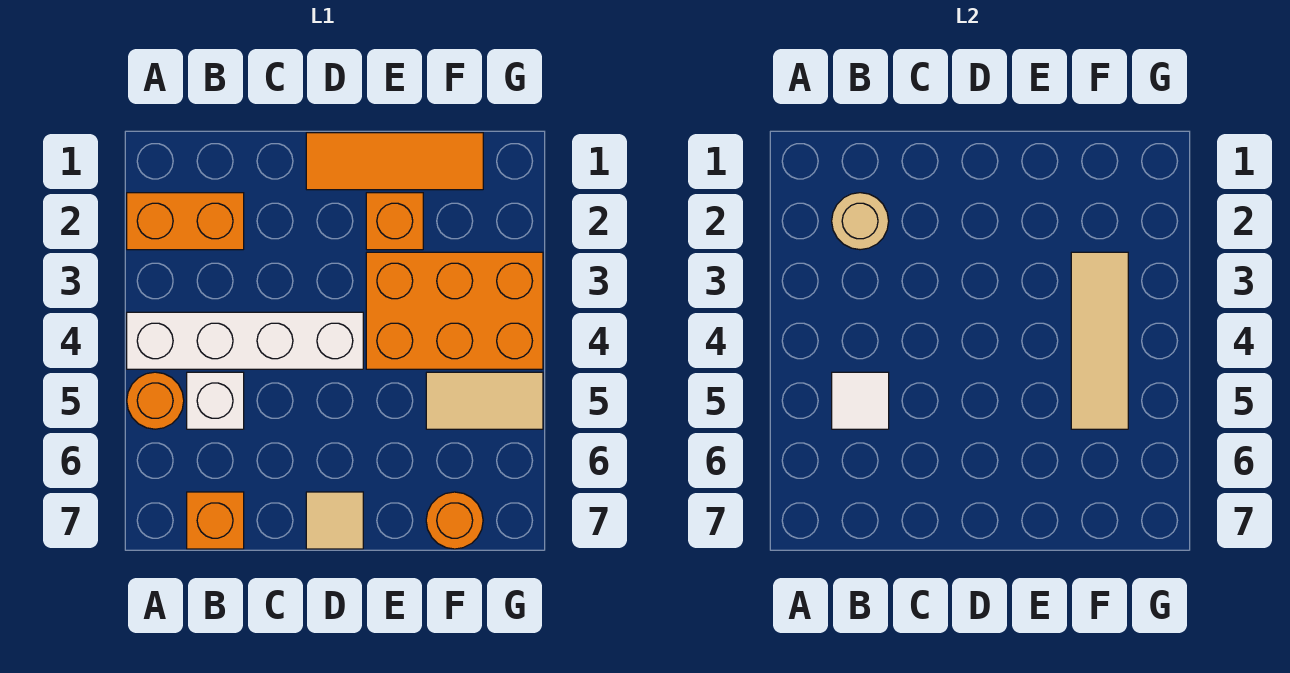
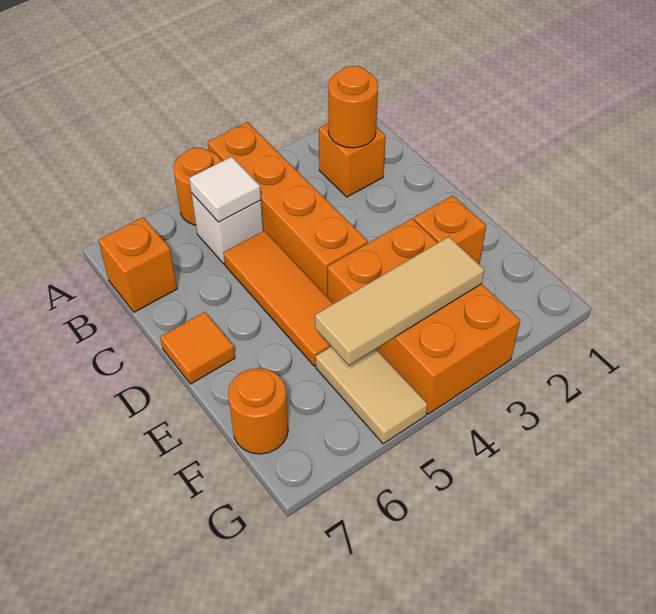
orange brick A2:B2 level 1 -> orange brick B2 level 1
white brick A4:D4 level 1 -> orange brick A4:D4 level 1
tan round brick B2 level 2 -> orange round brick B2 level 2
orange tile D1:F1 level 1 -> orange tile C5:E5 level 1
tan tile D7 level 1 -> orange tile D7 level 1

